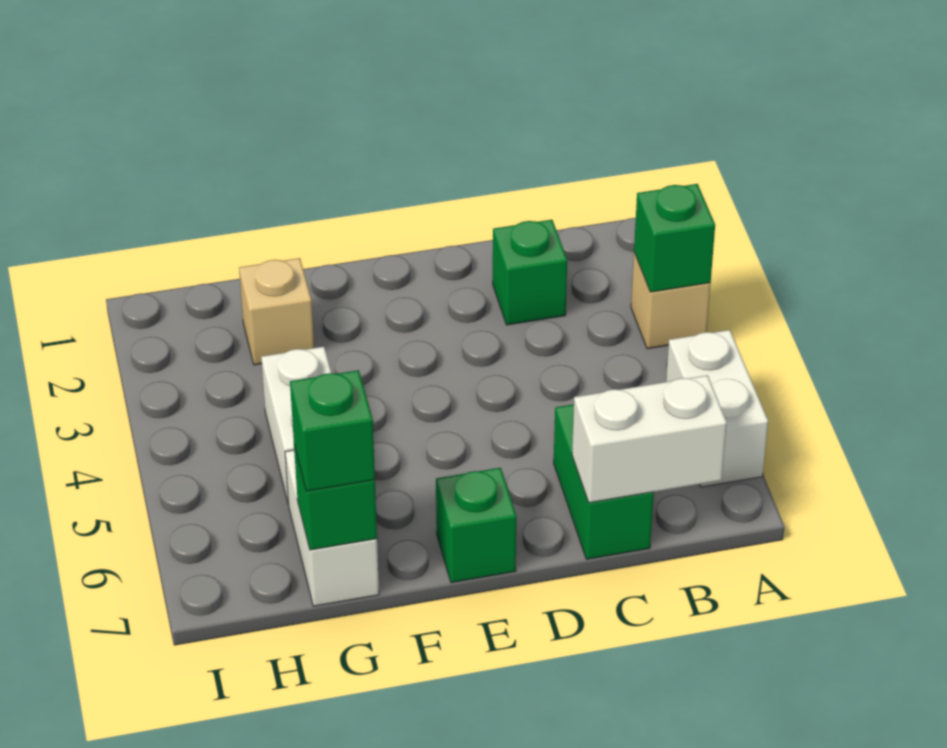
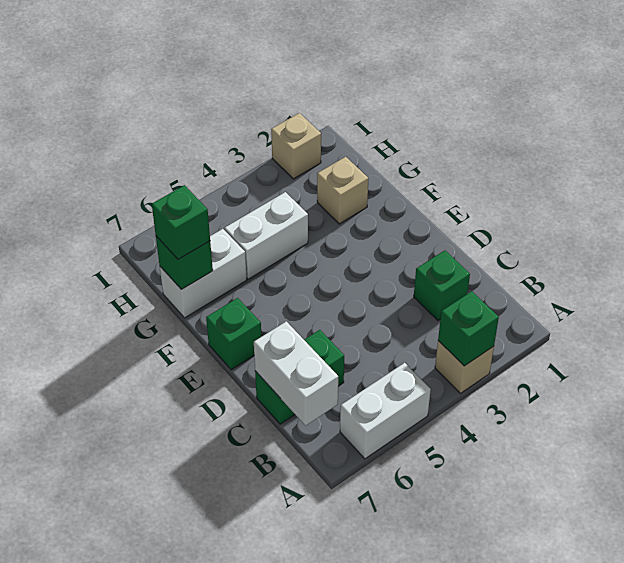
none -> tan brick I2 level 1

